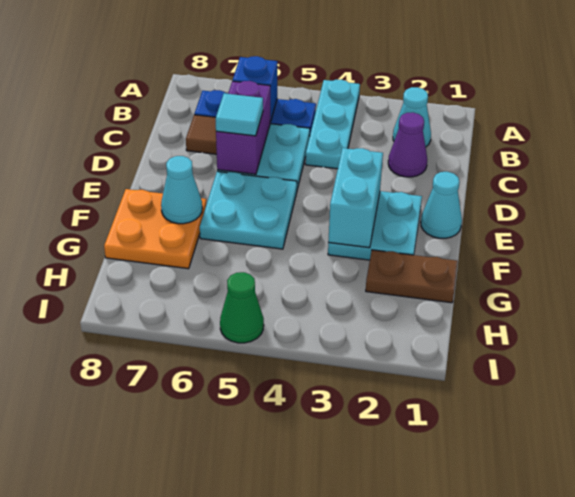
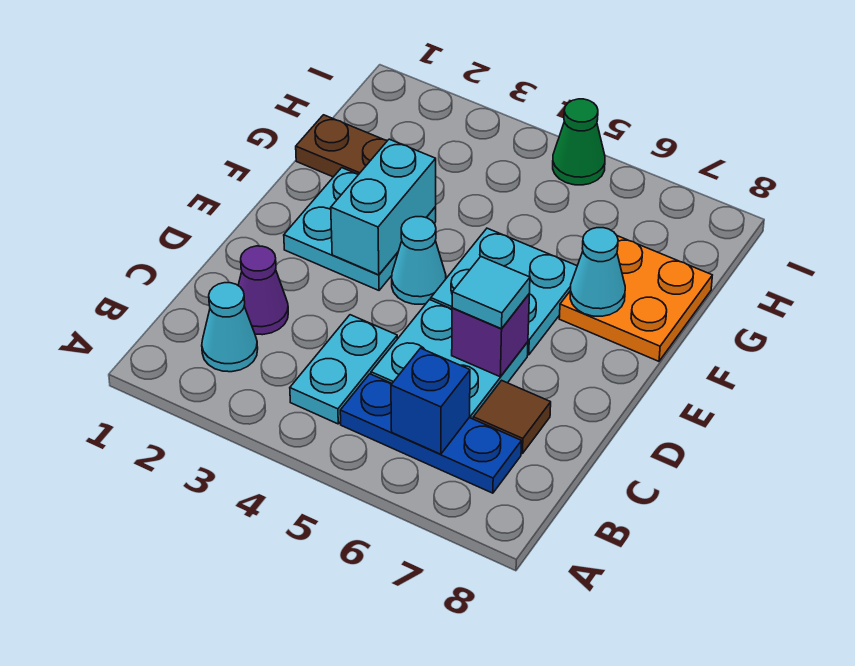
cyan plate A4:C4 level 1 -> cyan plate B4:C4 level 1
purple brick C6:D6 level 2 -> purple brick D6 level 2
cyan cone E1 level 1 -> cyan cone E4 level 1

